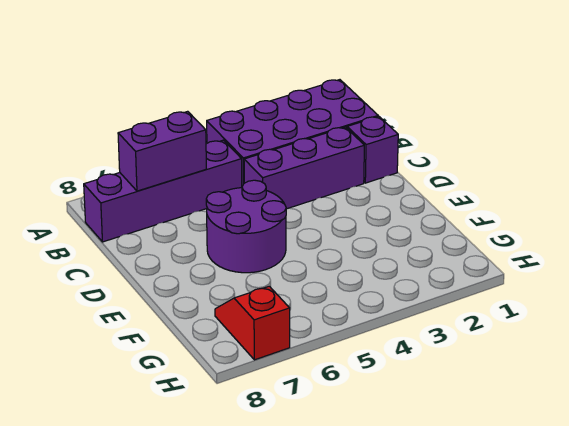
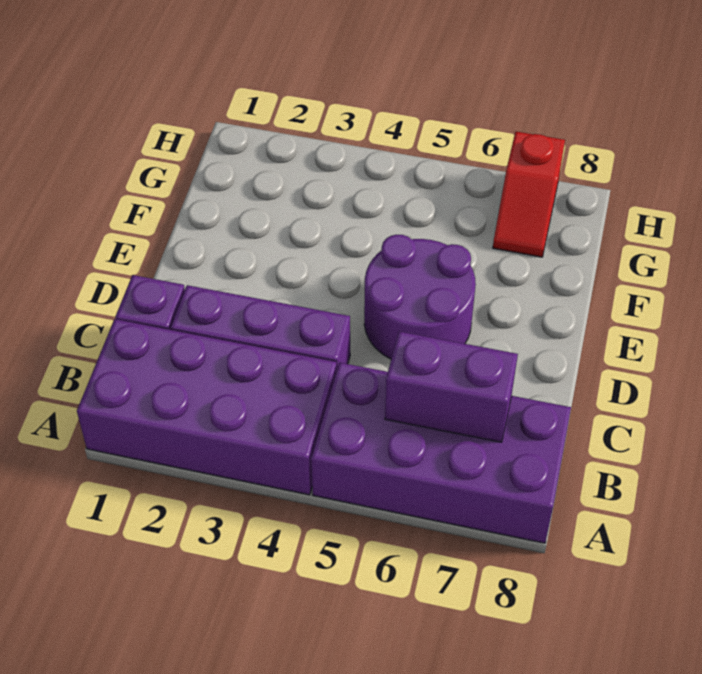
purple brick B5:B8 level 1 -> purple brick A5:B8 level 1

